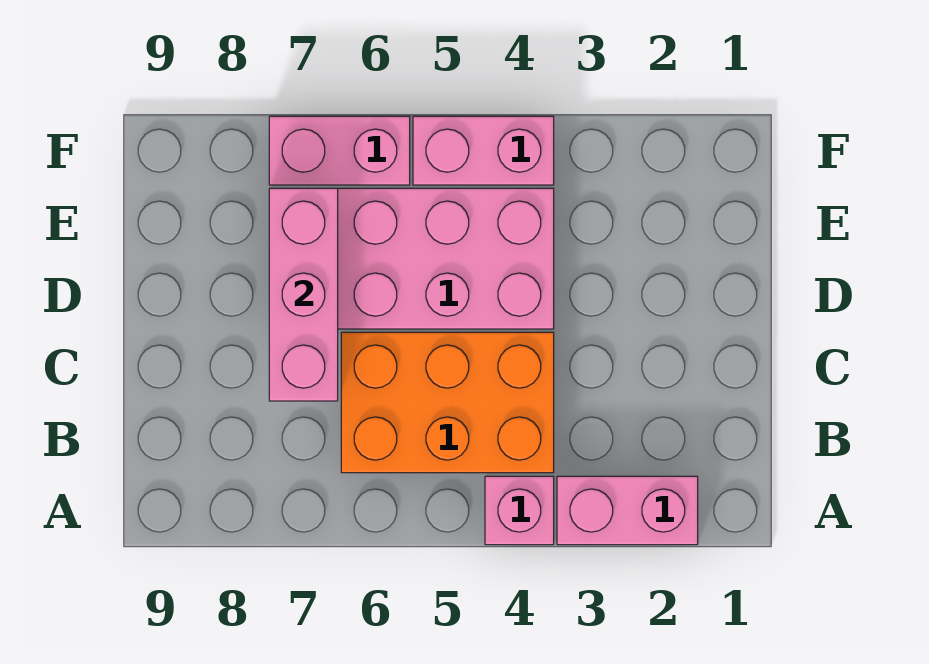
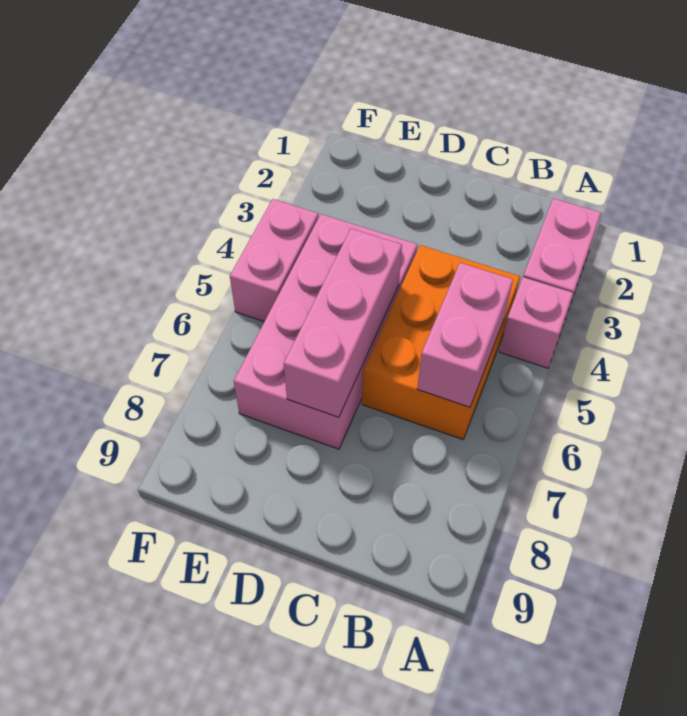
pink brick C7:E7 level 2 -> pink brick D5:D7 level 2
pink brick F6:F7 level 1 -> pink brick B5:B6 level 2

